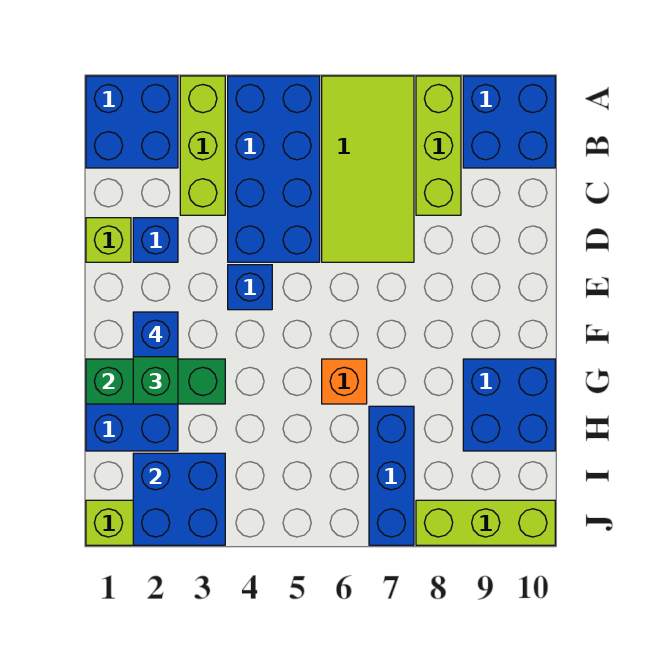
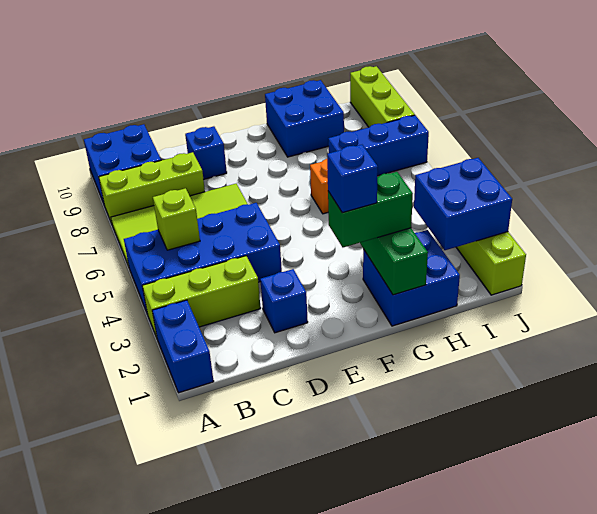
blue brick A1:B2 level 1 -> blue brick A1:A2 level 1
lime brick D1 level 1 -> lime brick B5 level 2
blue brick E4 level 1 -> blue brick D9 level 1

